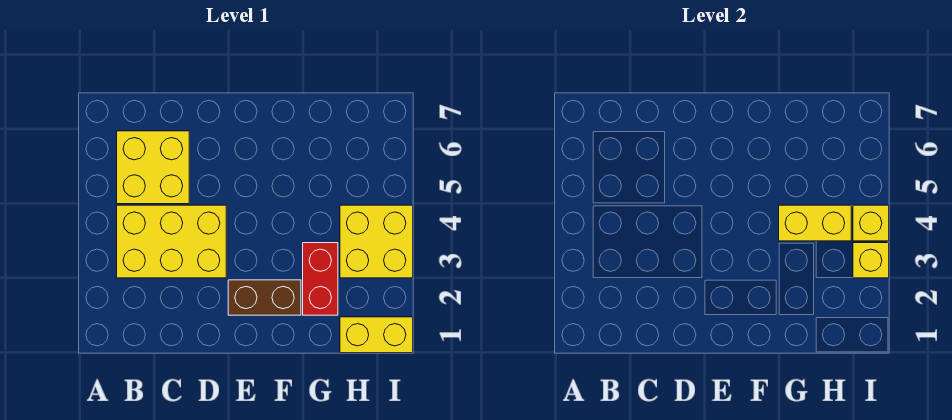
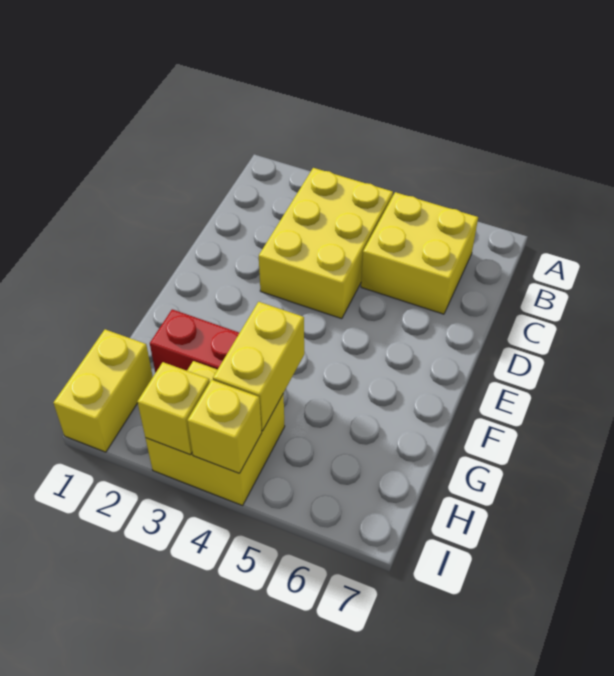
brown brick E2:F2 level 1 -> none

